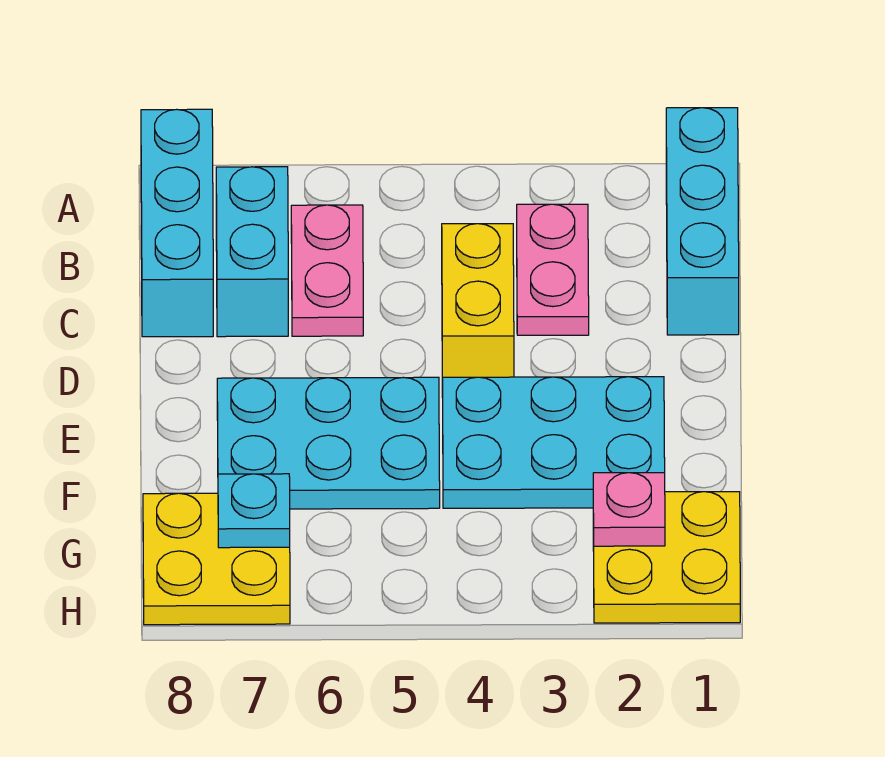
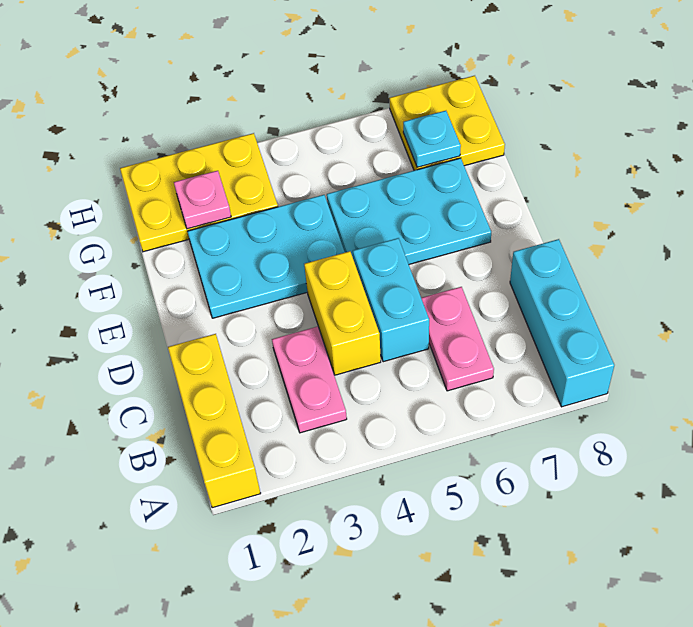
cyan brick A1:C1 level 1 -> yellow brick A1:C1 level 1
cyan brick B7:C7 level 1 -> cyan brick C5:D5 level 1
yellow plate G1:H2 level 1 -> yellow plate G1:H3 level 1

